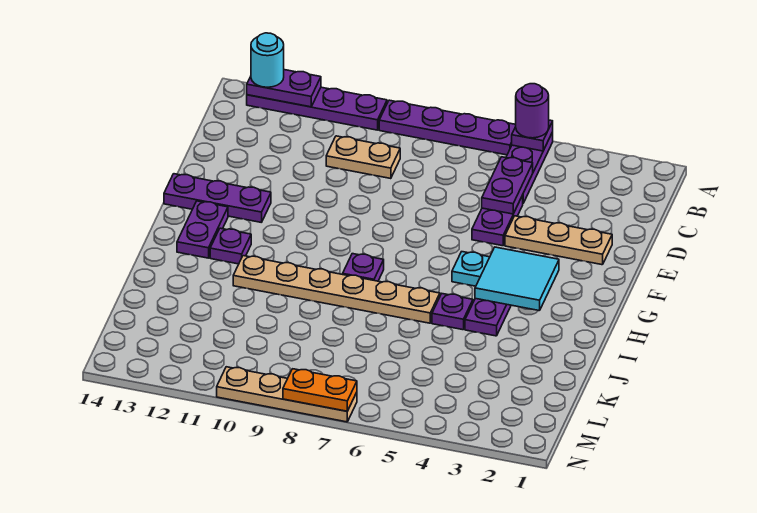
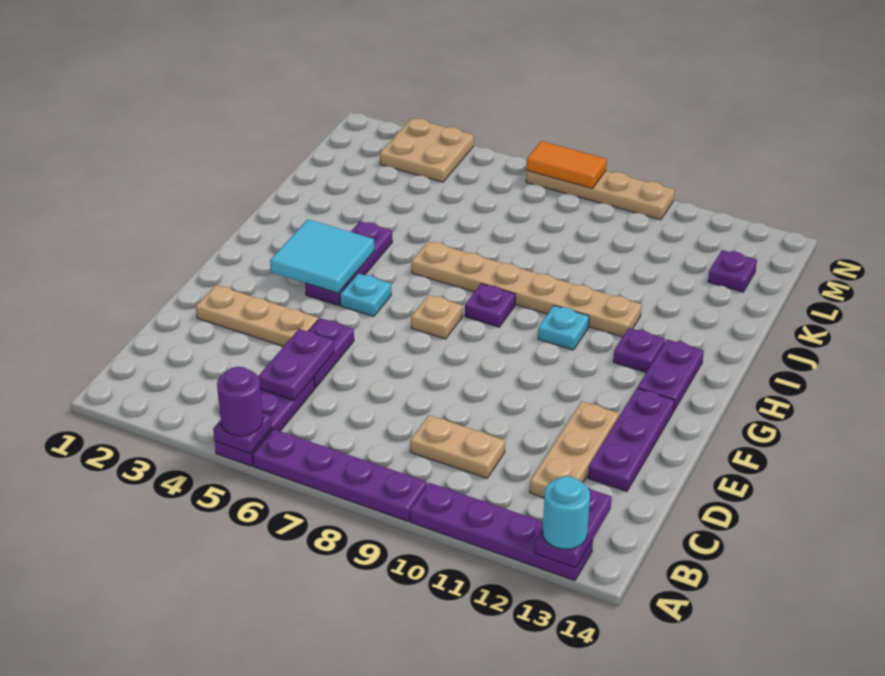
purple plate A12:A13 level 2 -> purple plate A13:B13 level 2
none -> tan plate C12:E12 level 1
purple plate F12:F14 level 1 -> purple plate D13:F13 level 1
none -> tan plate G7 level 1
none -> cyan plate H10 level 1
purple plate I5 level 1 -> purple plate L13 level 1
none -> tan plate M3:N4 level 1
orange plate N7:N8 level 2 -> orange tile N7:N8 level 2

